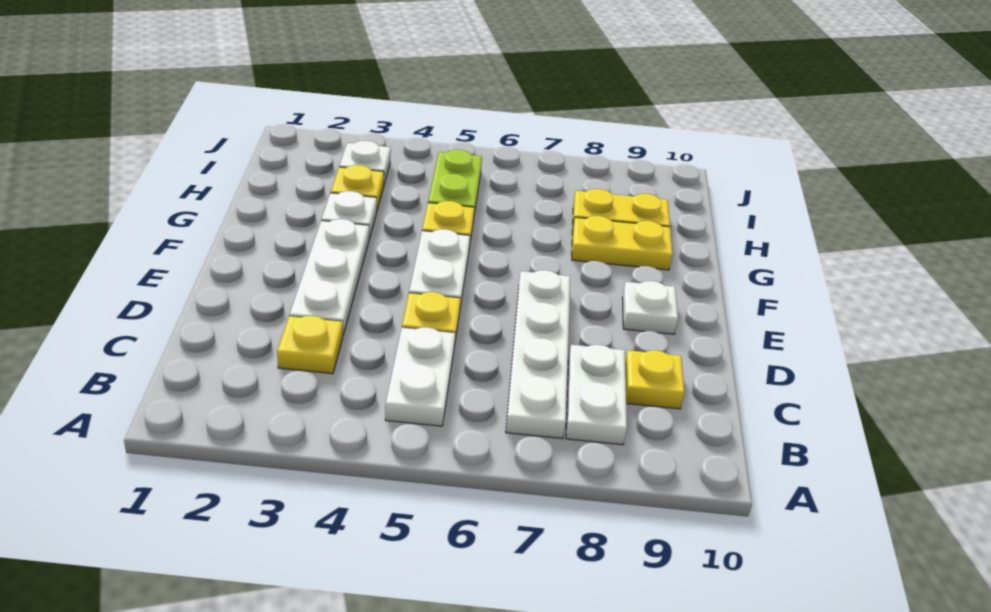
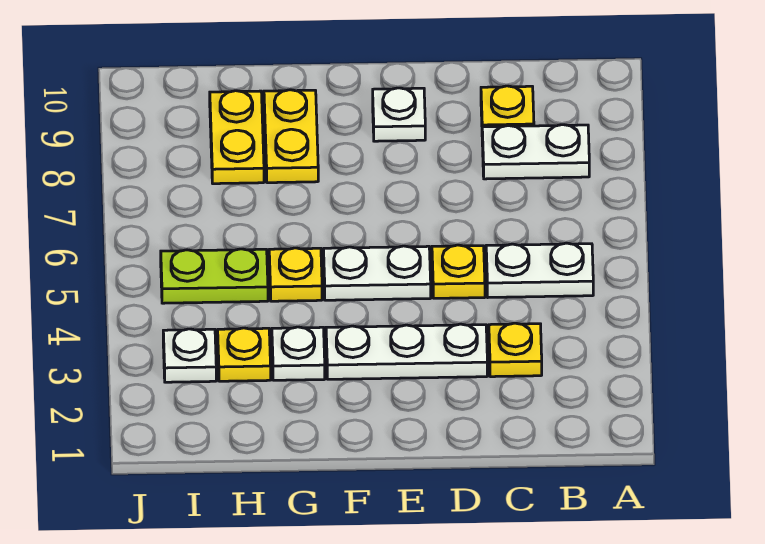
white plate B7:E7 level 1 -> none

